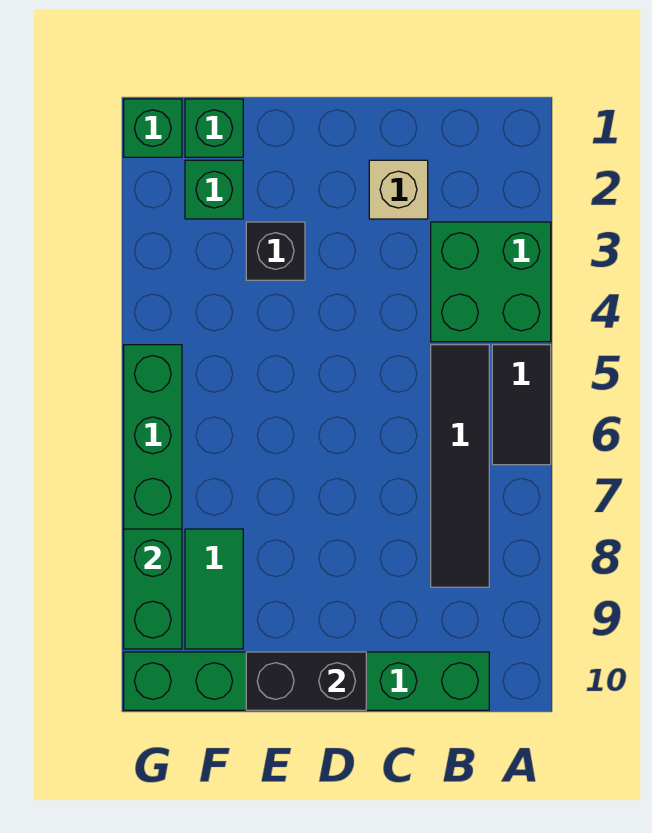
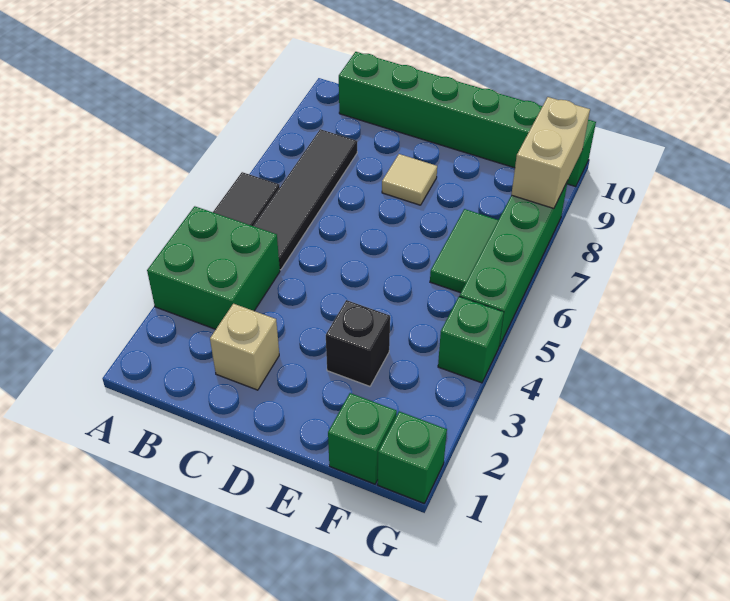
none -> tan tile D8 level 1
black brick D10:E10 level 2 -> none
green brick F2 level 1 -> green brick G4 level 1
green tile F8:F9 level 1 -> green tile F6:F7 level 1
green brick G8:G9 level 2 -> tan brick G8:G9 level 2

